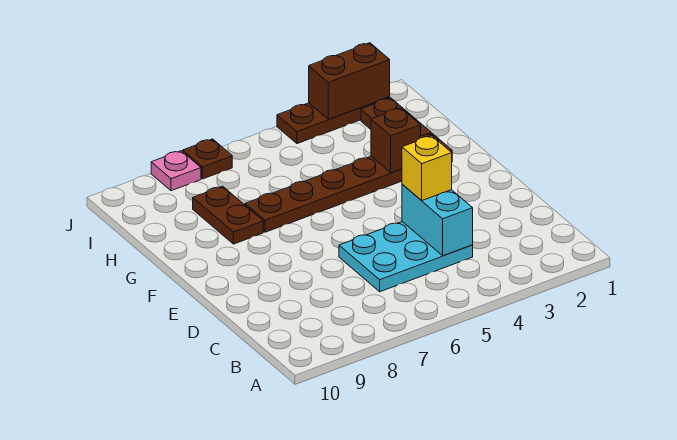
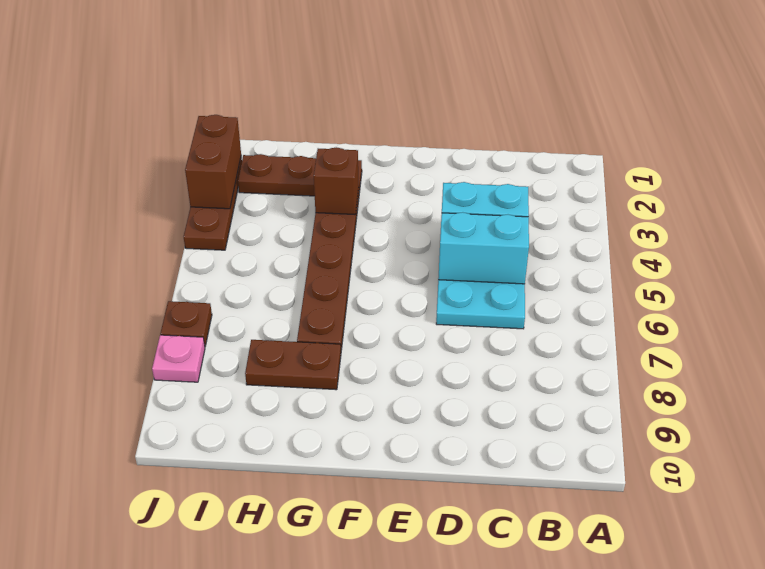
none -> cyan brick C5:D5 level 2
yellow brick D4 level 3 -> none

